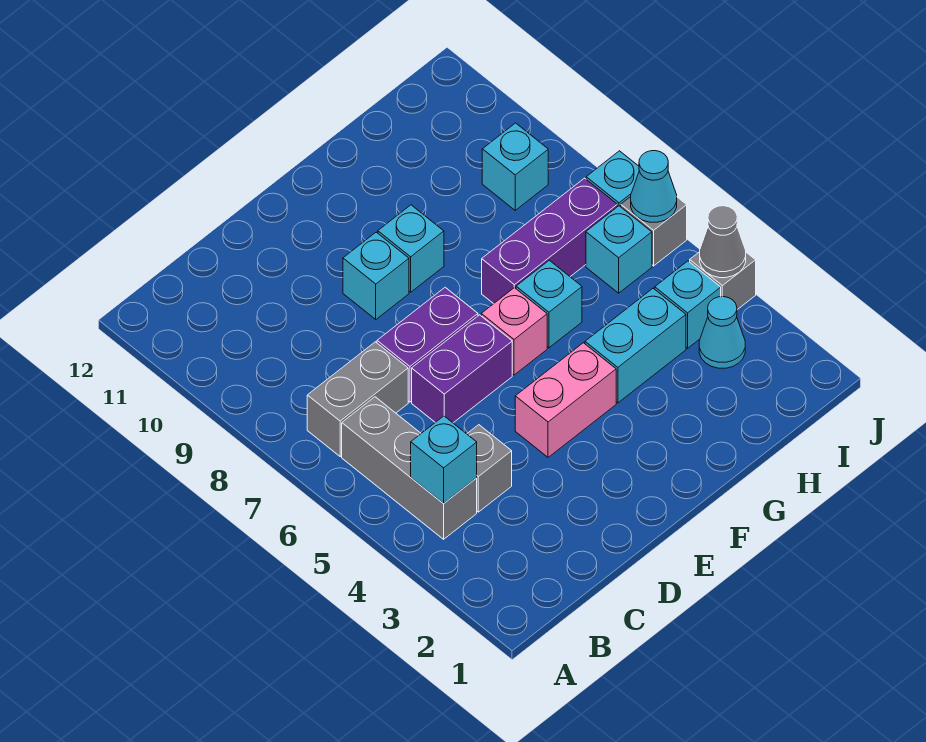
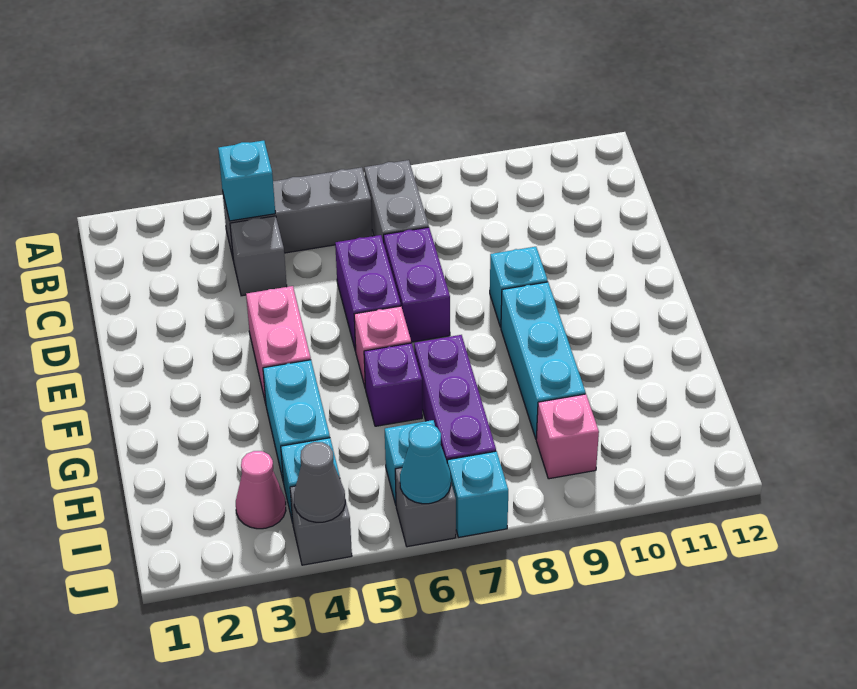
cyan brick F9 level 1 -> cyan brick F9:H9 level 1
cyan brick G6 level 1 -> purple brick G6 level 1
cyan cone I3 level 1 -> pink cone I3 level 1
cyan brick I9 level 1 -> pink brick I9 level 1

